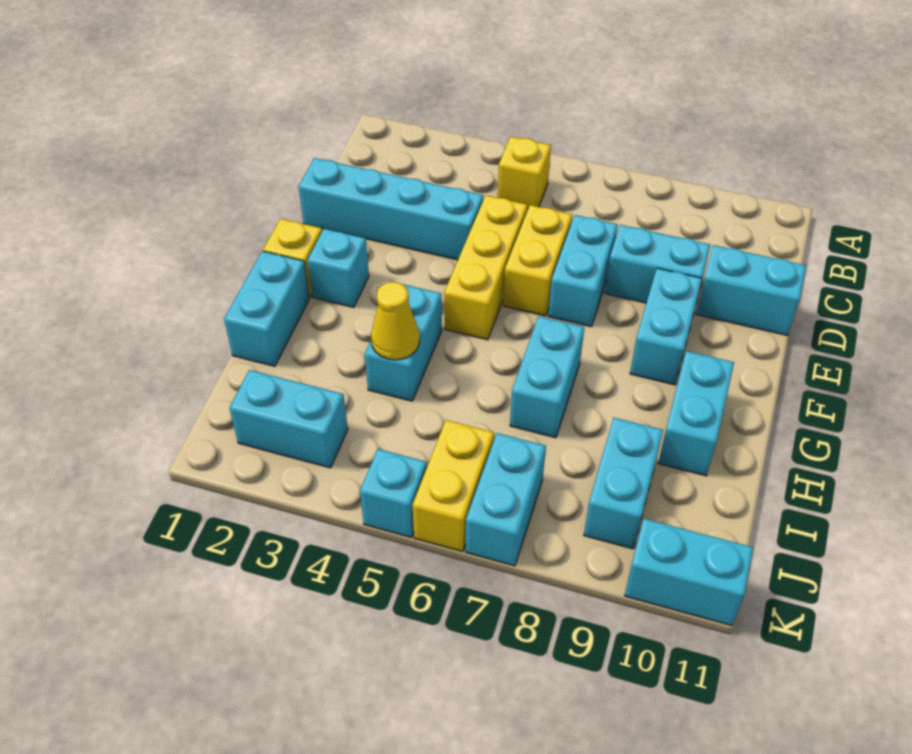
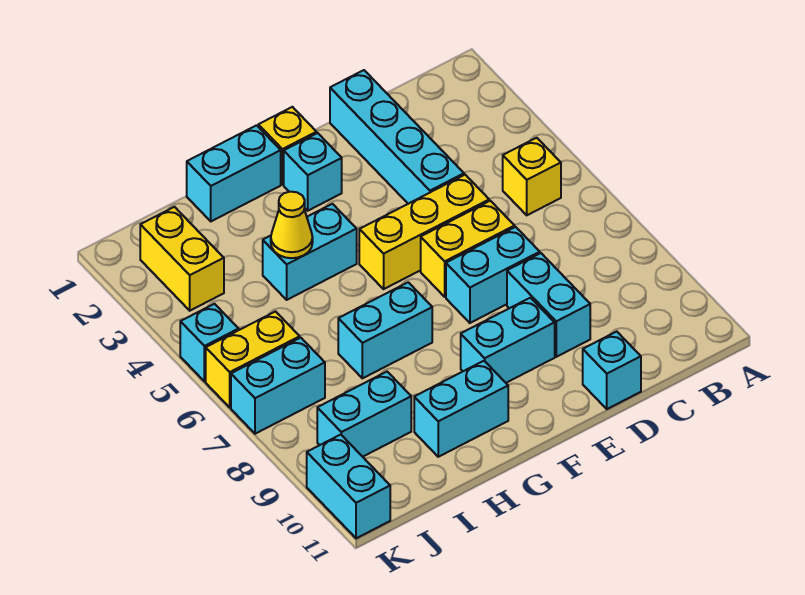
cyan brick D10:D11 level 1 -> cyan brick D11 level 1
cyan brick J2:J3 level 1 -> yellow brick J2:J3 level 1

